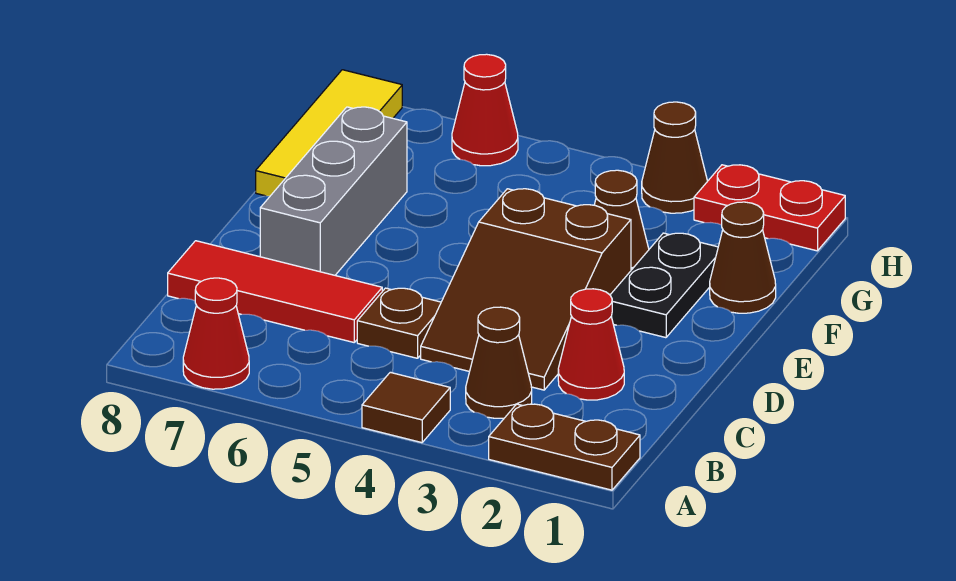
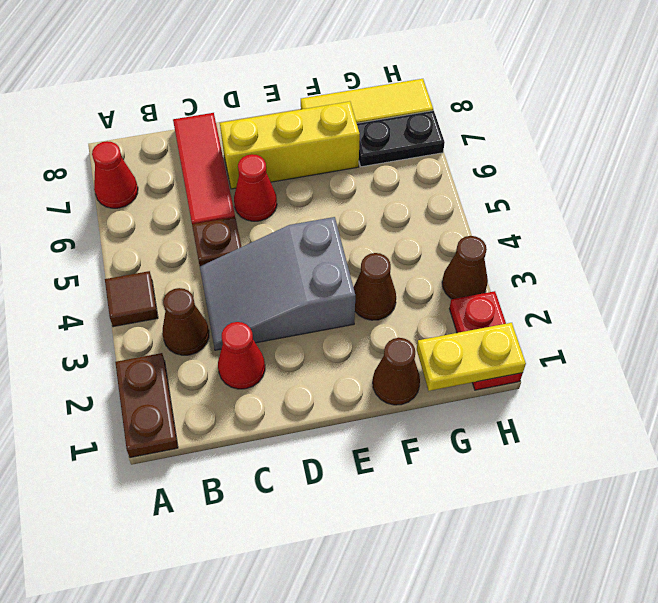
brown slope C3:E4 level 1 top E -> grey slope C3:E4 level 1 top E
grey brick D7:F7 level 1 -> yellow brick D7:F7 level 1
black plate E2:F2 level 1 -> black plate G7:H7 level 1
none -> yellow plate G1:H1 level 2
red cone H6 level 1 -> red cone D6 level 1

